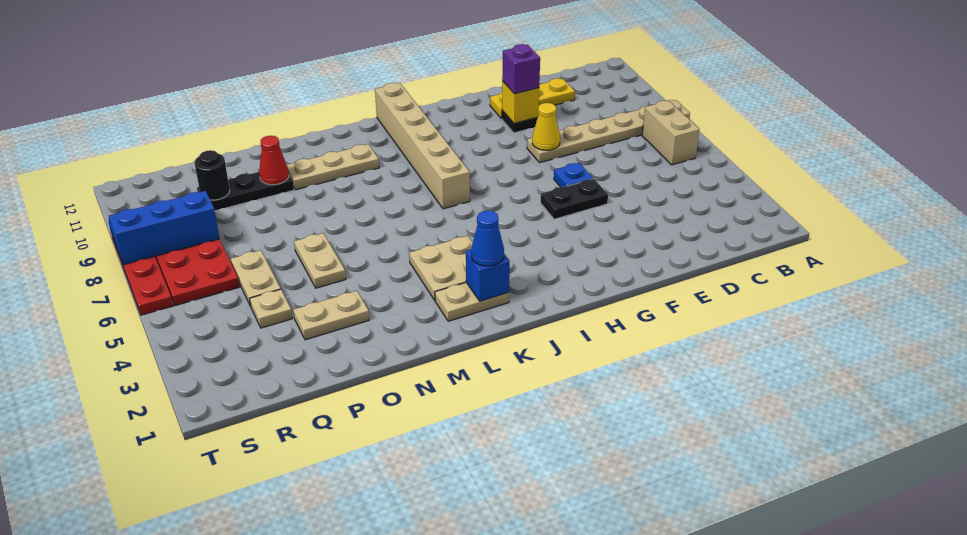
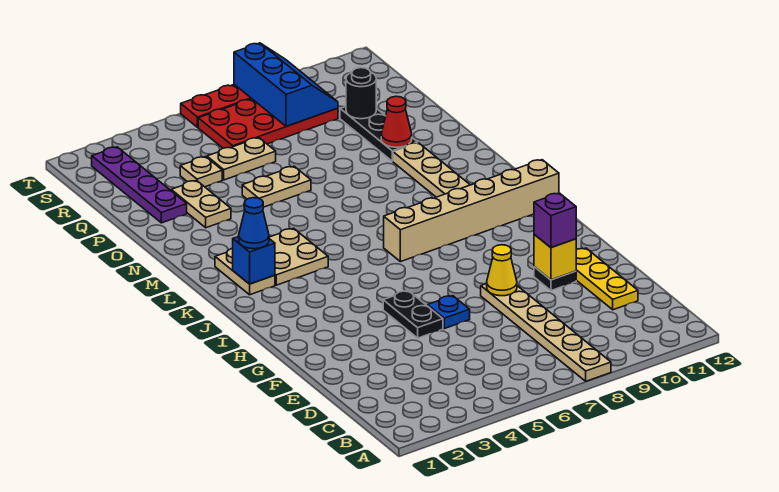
tan brick B6:B7 level 1 -> none
none -> purple plate P2:S2 level 1

